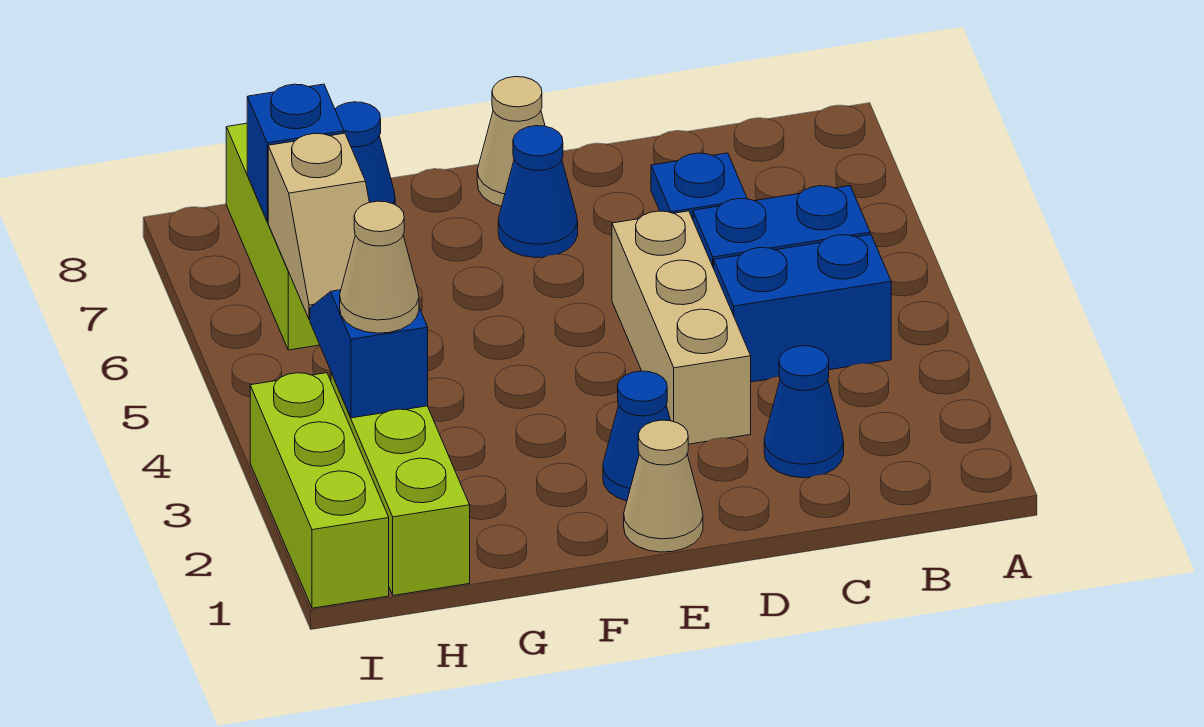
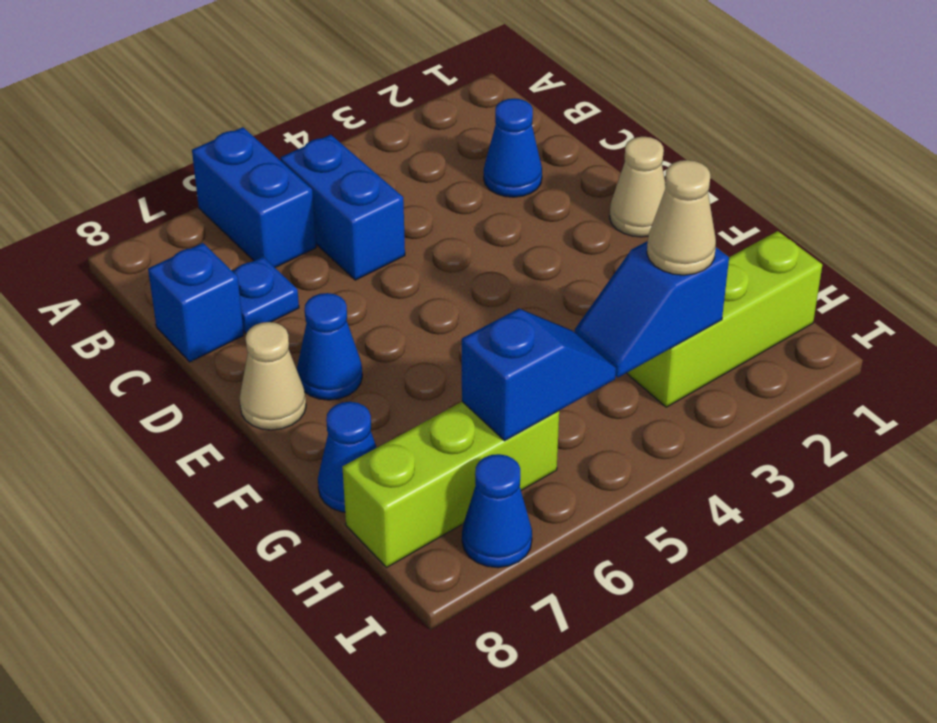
blue brick B4:C4 level 1 -> blue brick A6:B6 level 1
tan brick D3:D5 level 1 -> none
blue cone E2 level 1 -> blue cone I7 level 1
tan slope H5:H6 level 2 top 6 -> blue slope H5:H6 level 2 top 6
blue brick H7 level 2 -> blue brick C8 level 1
lime brick I1:I3 level 1 -> none

